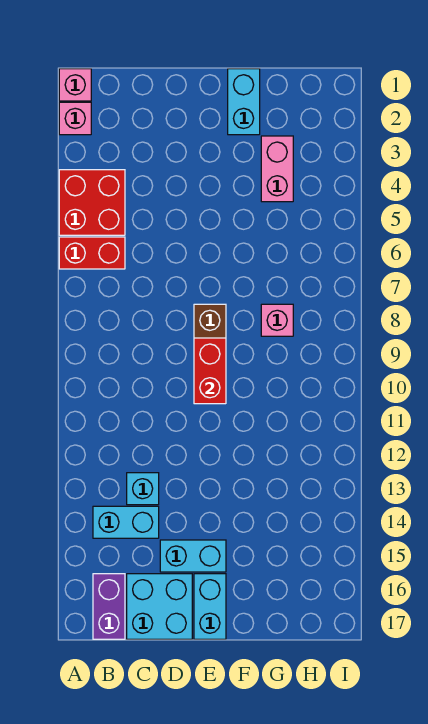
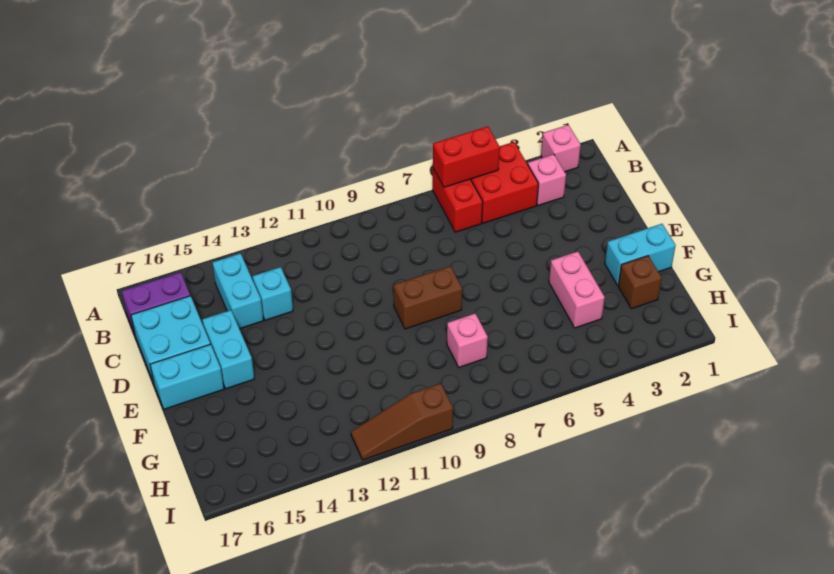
pink brick A1 level 1 -> pink brick B3 level 1
red brick E9:E10 level 2 -> red brick A5:A6 level 2
none -> brown brick G2 level 1
pink brick G3:G4 level 1 -> pink brick F4:G4 level 1
none -> brown slope I10:I12 level 1 top 10

